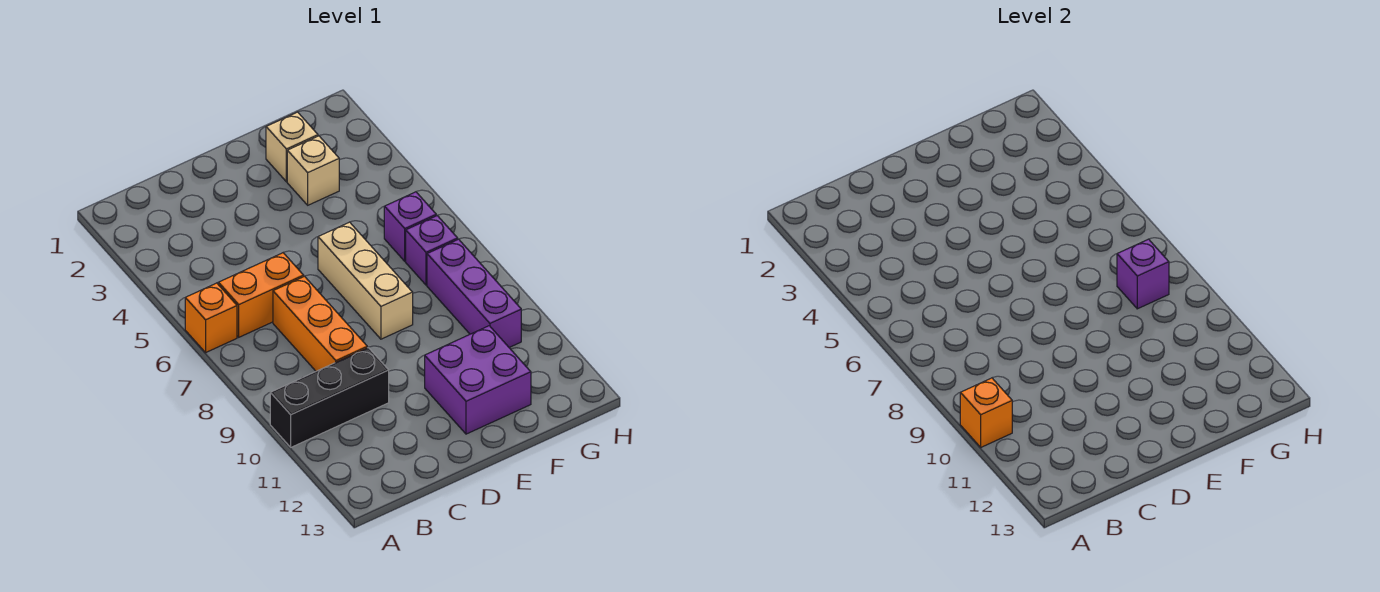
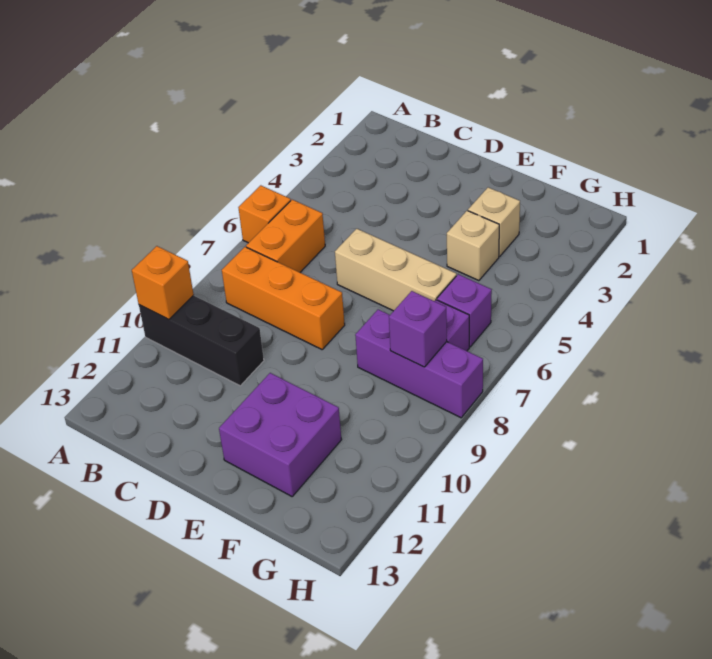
orange brick B6:C6 level 1 -> orange brick B6:B7 level 1
orange brick C7:C9 level 1 -> orange brick B8:D8 level 1
tan brick E6:E8 level 1 -> tan brick D6:F6 level 1
tan brick F2 level 1 -> tan brick F4 level 1
purple brick G8:G10 level 1 -> purple brick F8:H8 level 1

